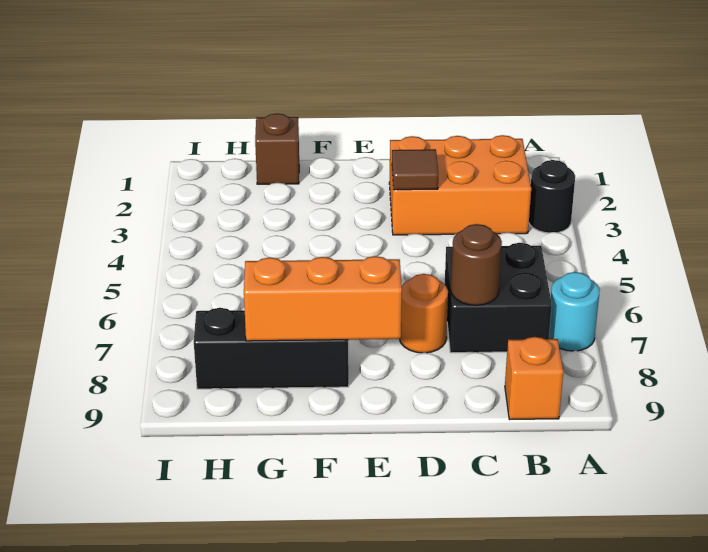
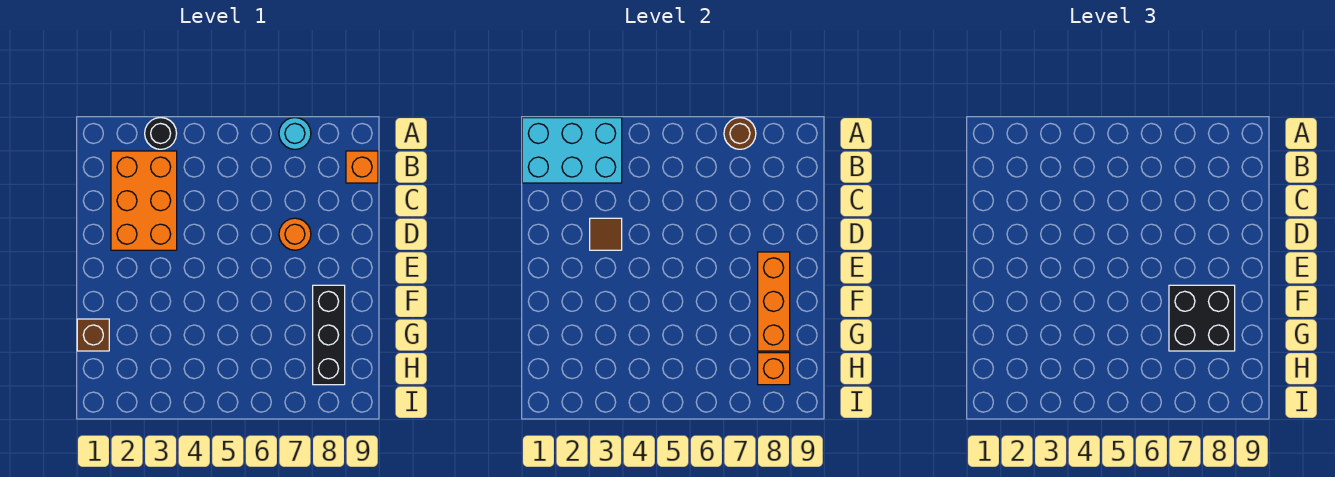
none -> cyan brick A1:B3 level 2
black brick B6:C7 level 1 -> black brick F7:G8 level 3
brown round brick C7 level 2 -> brown round brick A7 level 2
none -> orange brick H8 level 2

